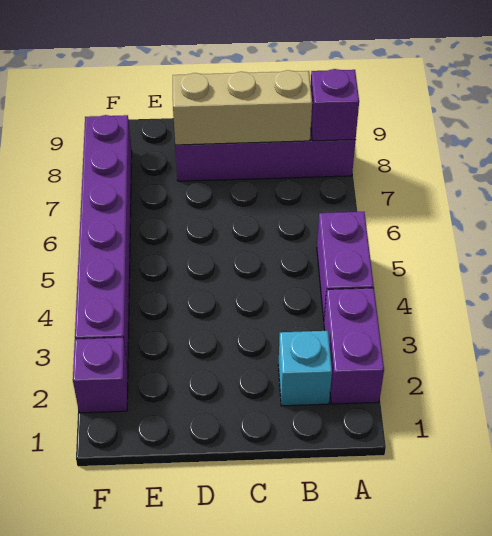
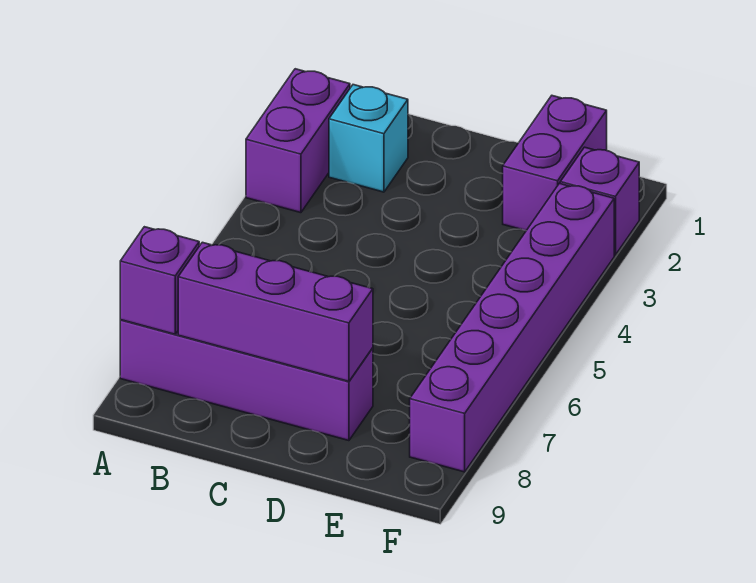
purple brick A4:A5 level 1 -> purple brick E1:E2 level 1
tan brick B8:D8 level 2 -> purple brick B8:D8 level 2

